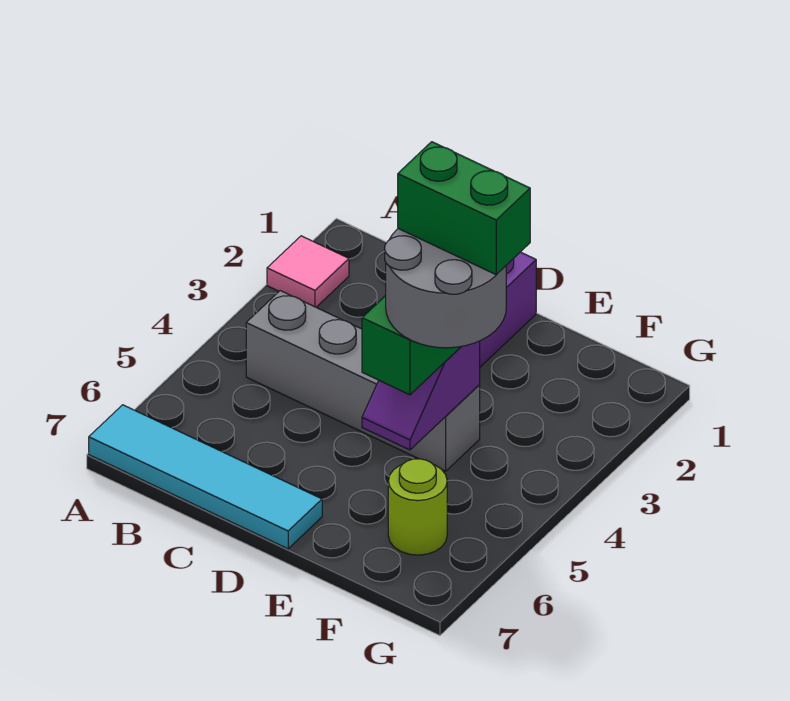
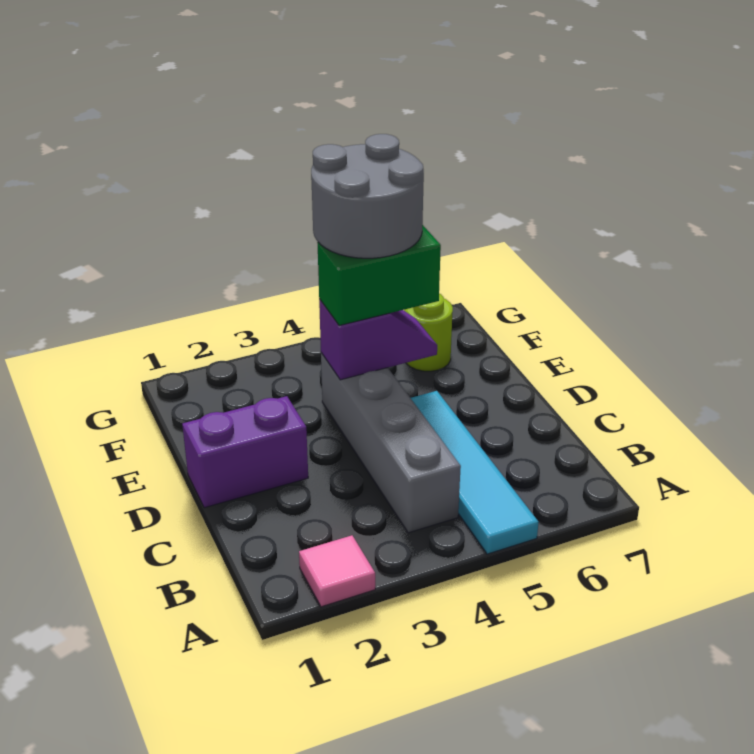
cyan tile A7:D7 level 1 -> cyan tile A5:D5 level 1
green brick E4:F4 level 5 -> none

